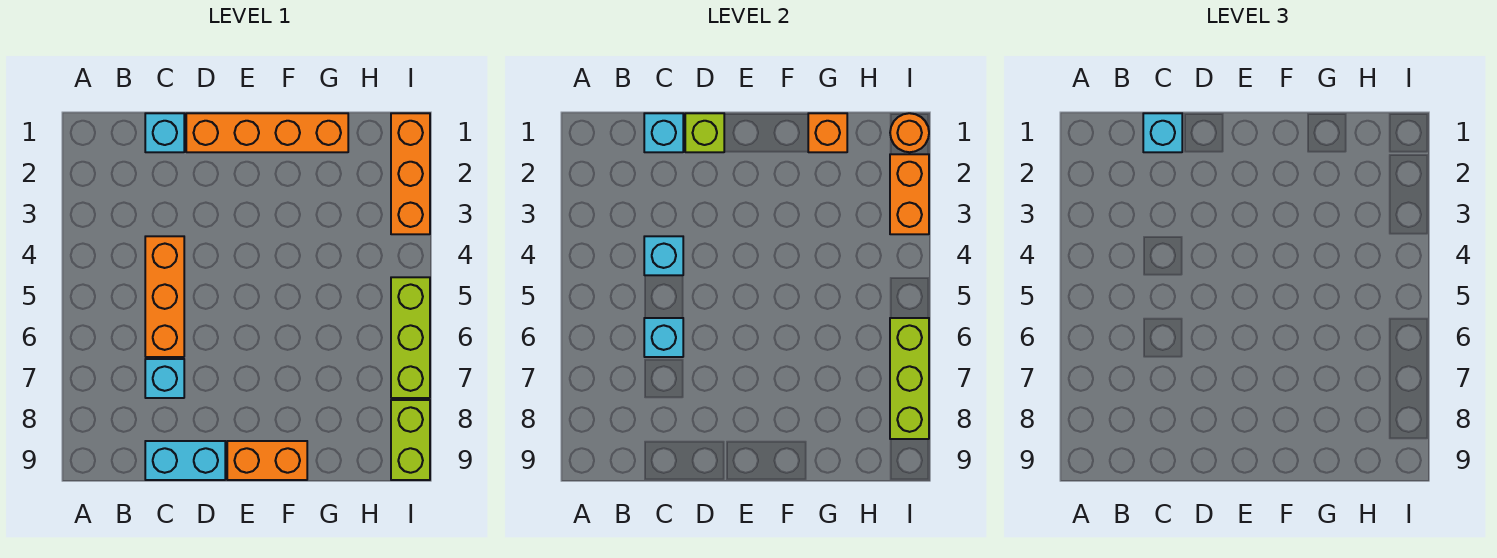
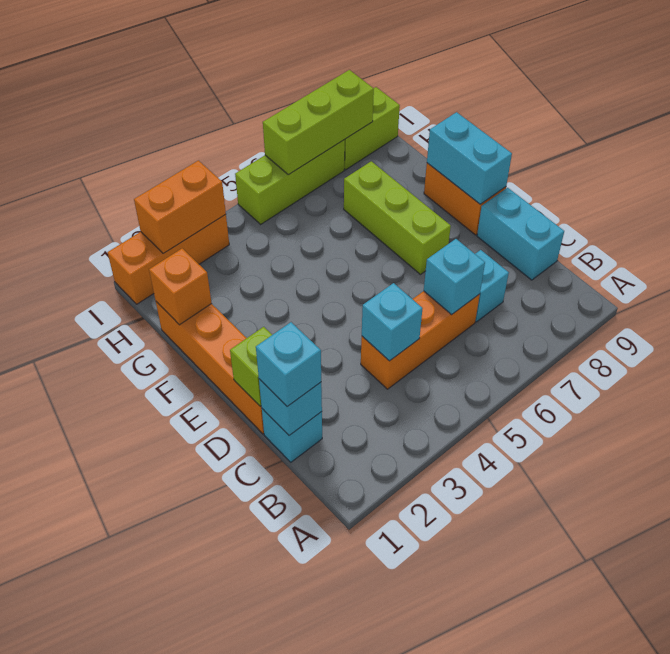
none -> lime brick E7:G7 level 1
none -> cyan brick E9:F9 level 2
orange round brick I1 level 2 -> none

